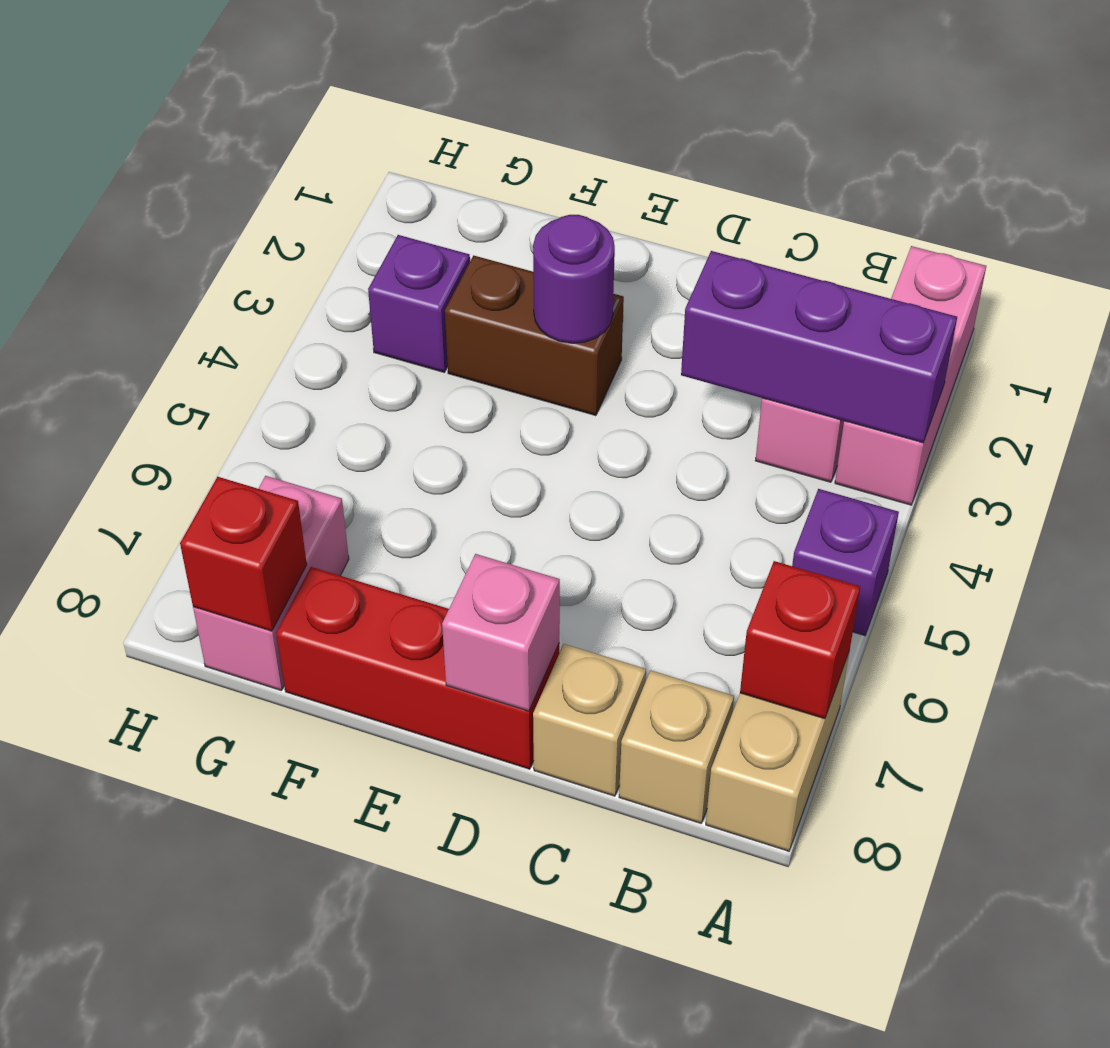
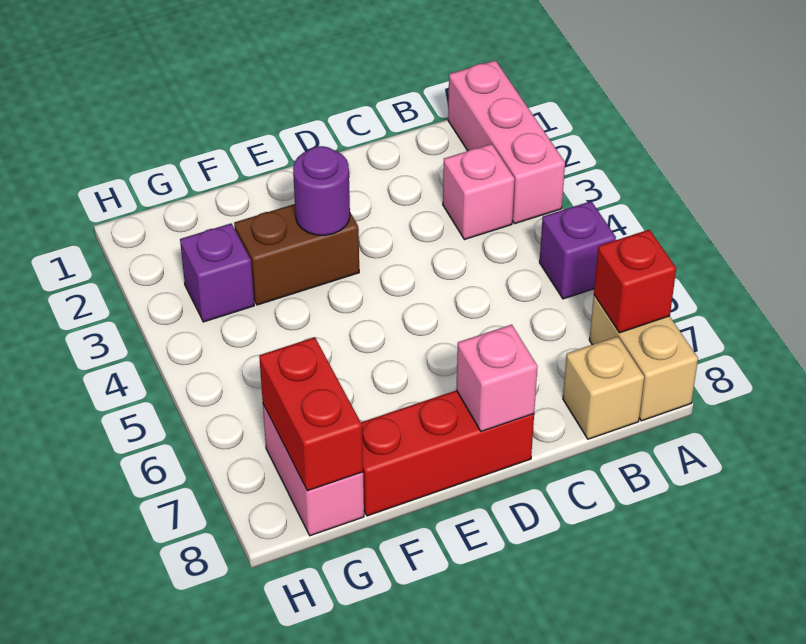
purple brick A3:C3 level 2 -> none
tan brick C8 level 1 -> none
red brick G8 level 2 -> red brick G7:G8 level 2

